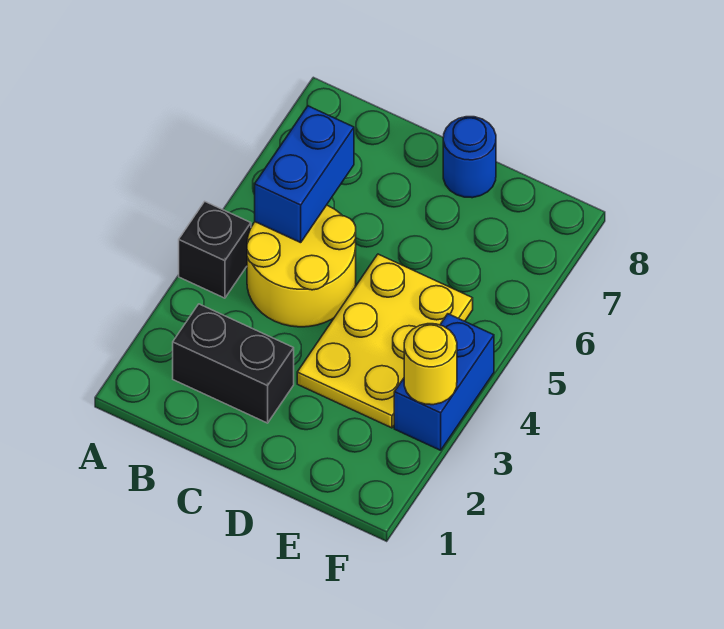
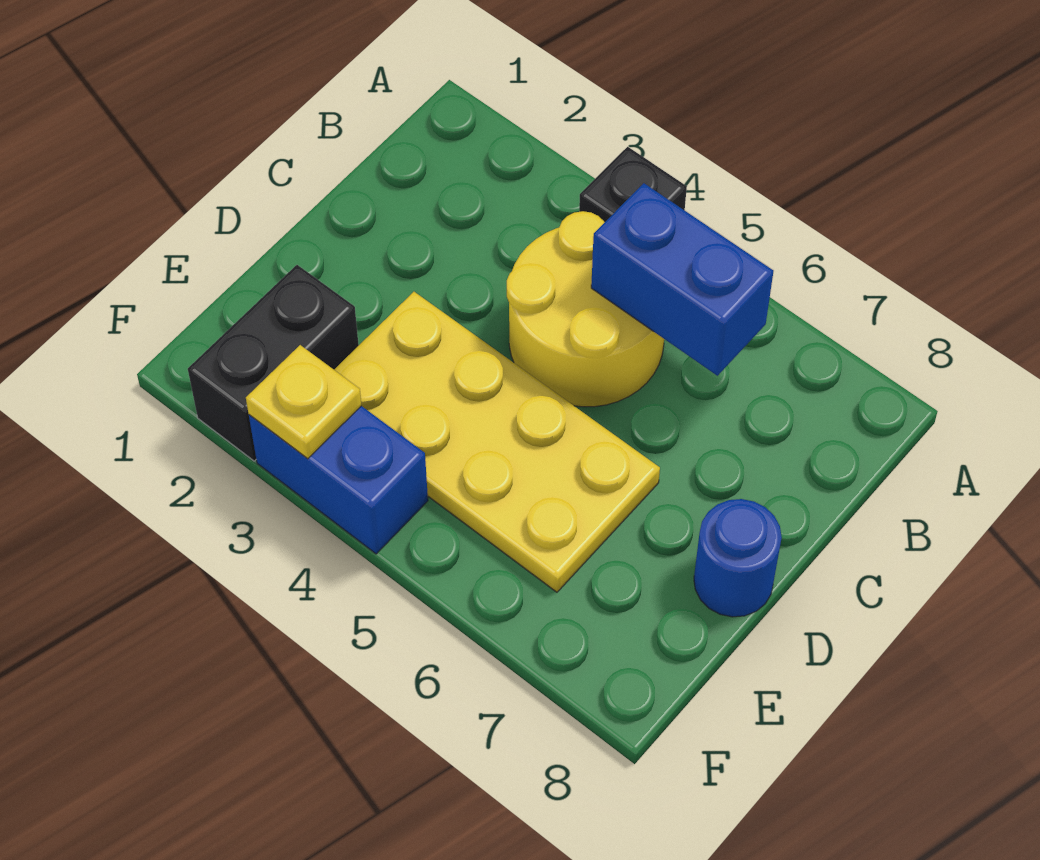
black brick B2:C2 level 1 -> black brick E2:F2 level 1
yellow plate D3:E5 level 1 -> yellow plate D3:E6 level 1
yellow round brick F3 level 2 -> yellow plate F3 level 2

